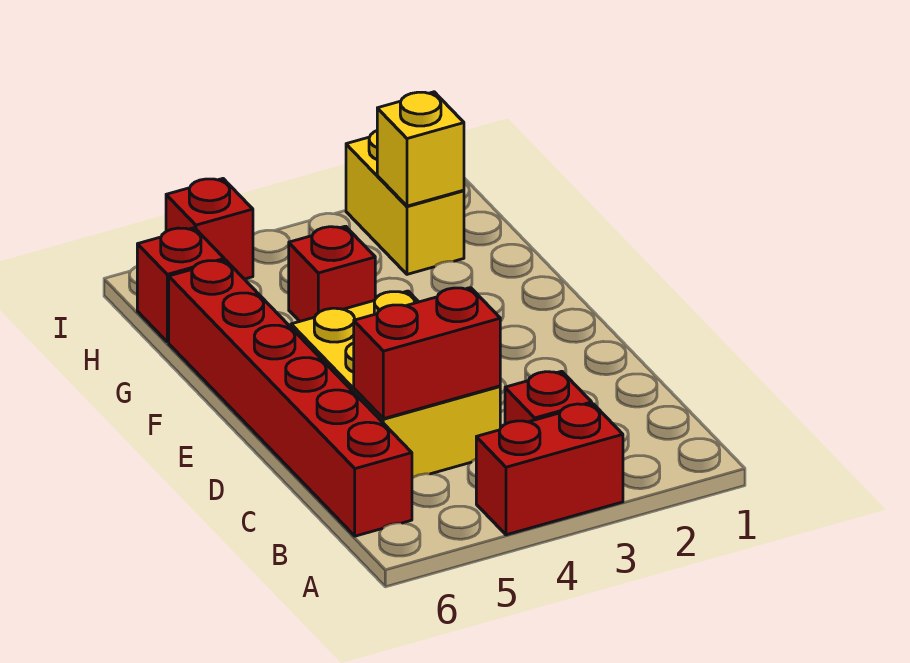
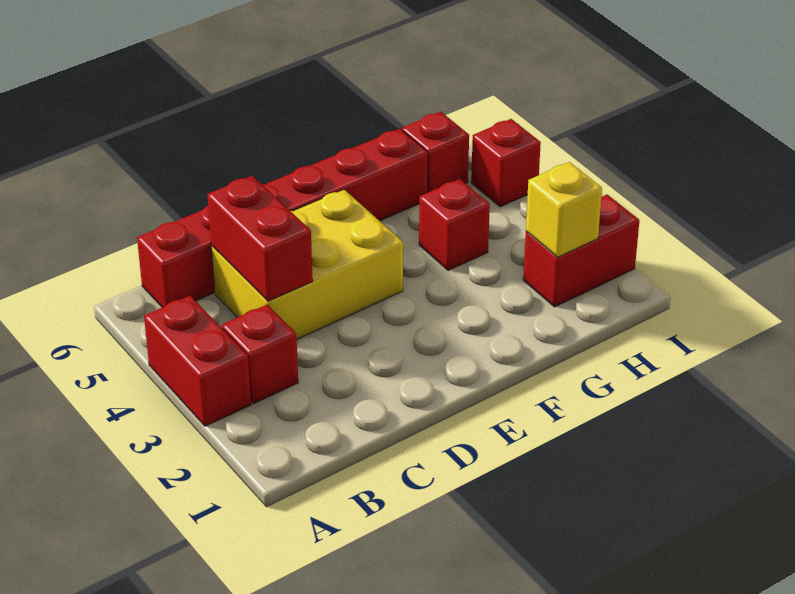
yellow brick H2:I2 level 1 -> red brick H2:I2 level 1

